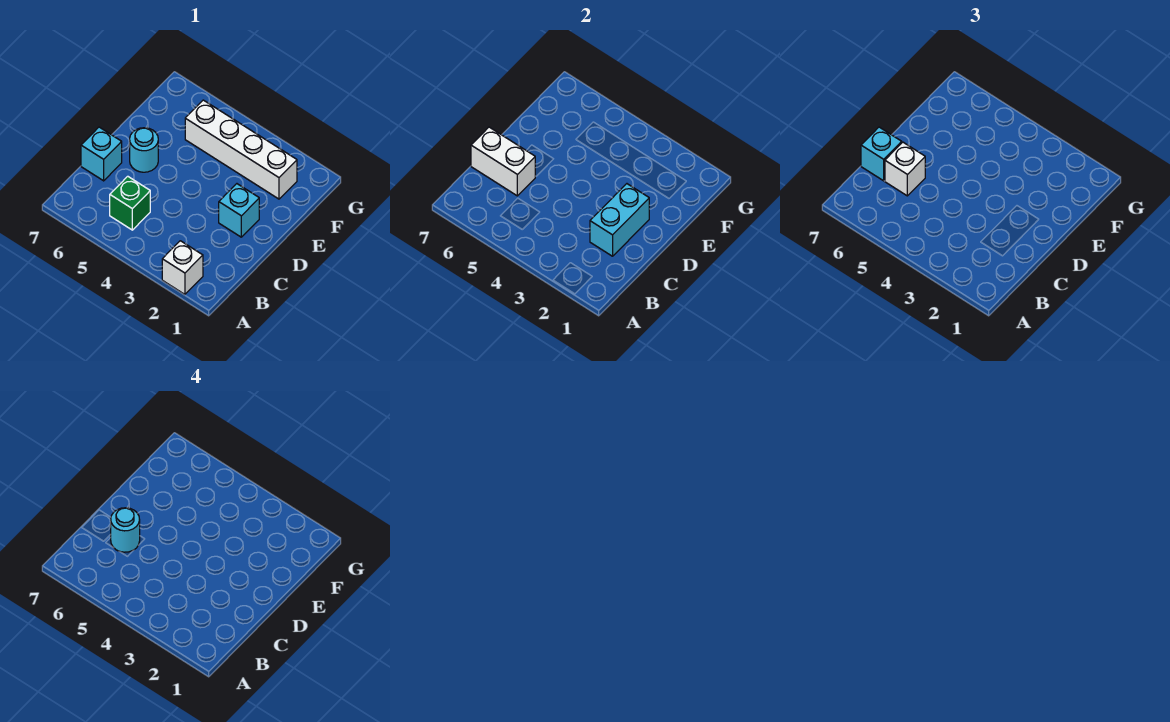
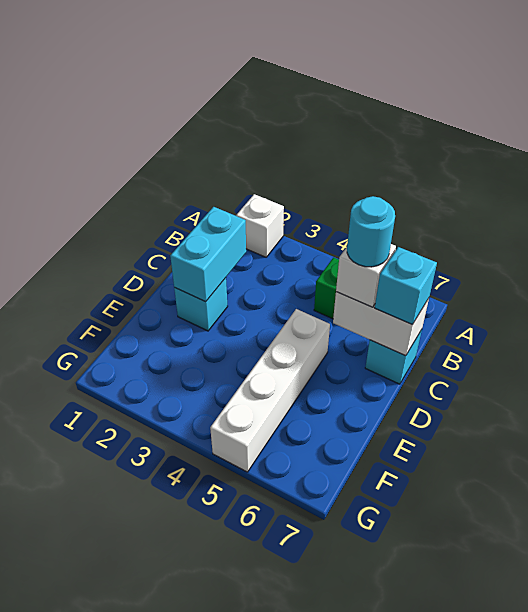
cyan round brick D6 level 1 -> none
white brick F2:F5 level 1 -> white brick D5:G5 level 1

